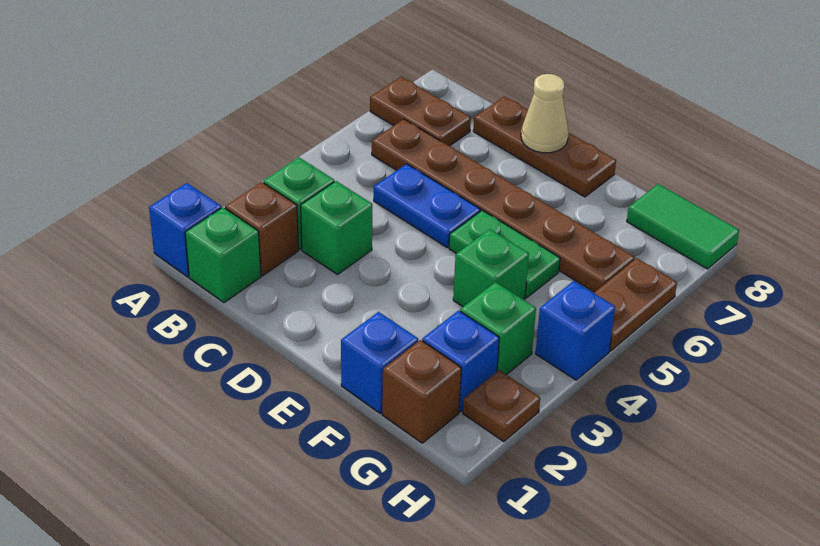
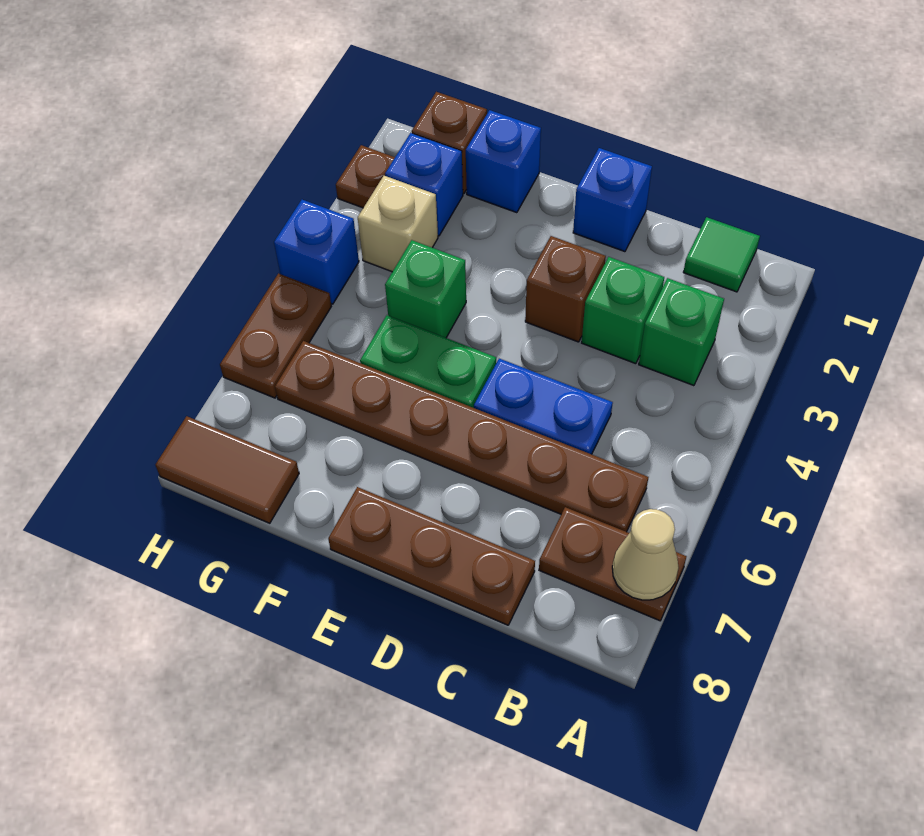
blue brick A1 level 1 -> blue brick D1 level 1
green brick B1 level 1 -> green tile B1 level 1
brown brick B2 level 1 -> brown brick D3 level 1
tan cone D8 level 2 -> tan cone A7 level 2
green brick G3 level 1 -> tan brick G3 level 1
green tile G8:H8 level 1 -> brown tile G8:H8 level 1

